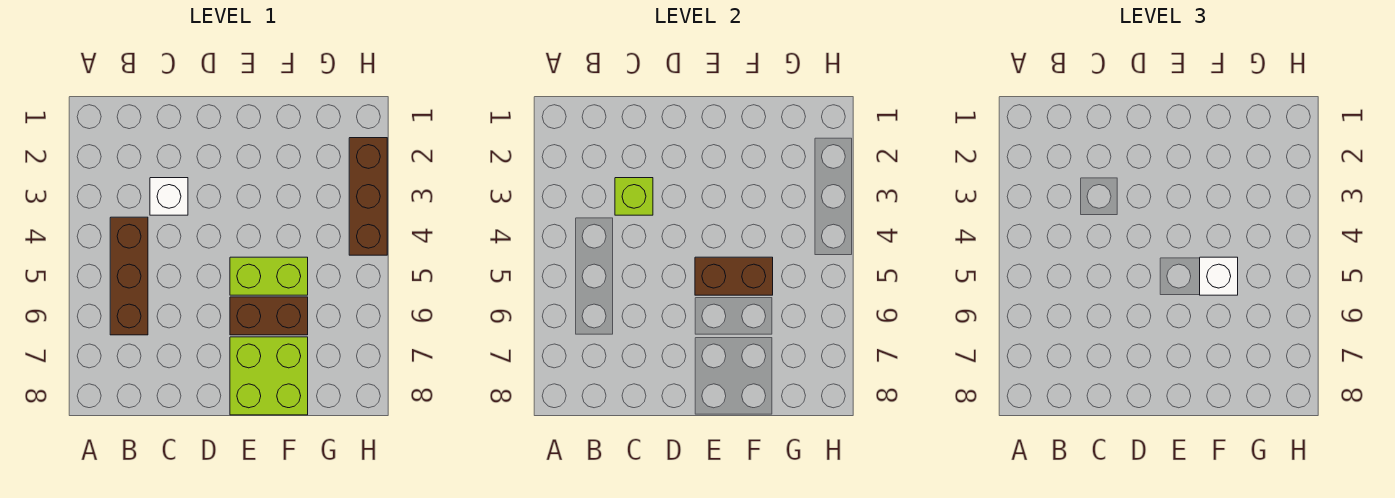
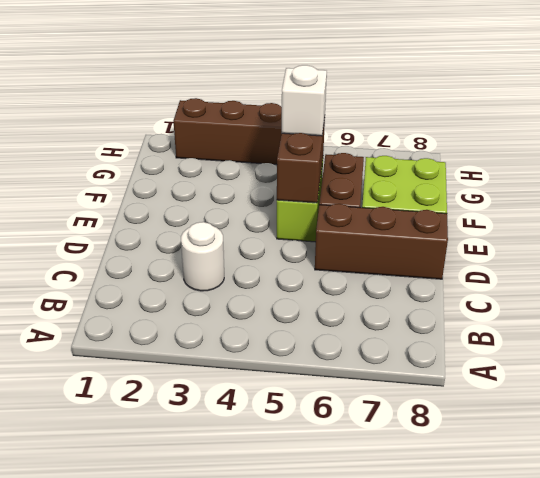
brown brick B4:B6 level 1 -> brown brick D6:D8 level 1
white brick C3 level 1 -> white round brick C3 level 1
lime brick C3 level 2 -> none

